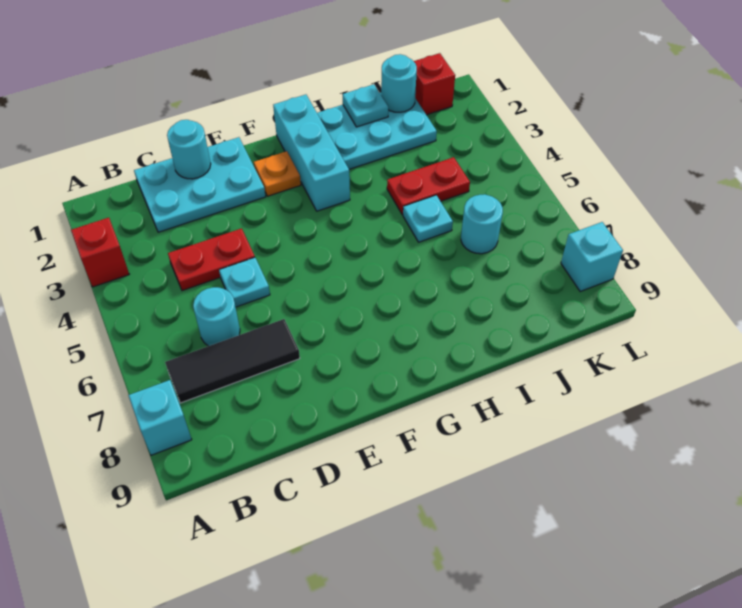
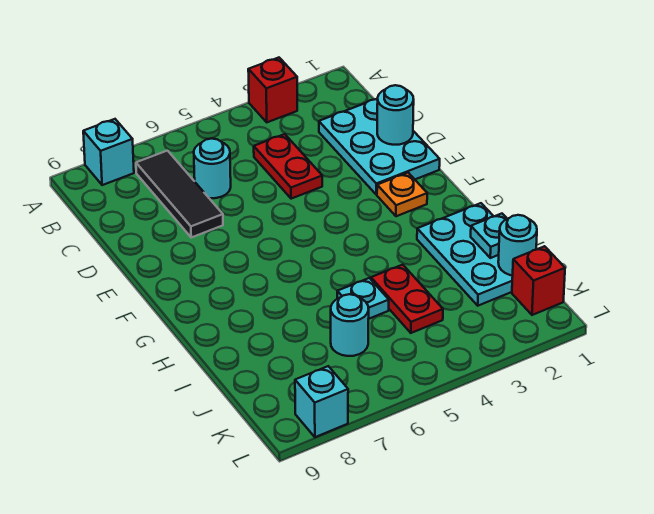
cyan plate D5 level 1 -> none
cyan brick G1:G3 level 1 -> none

